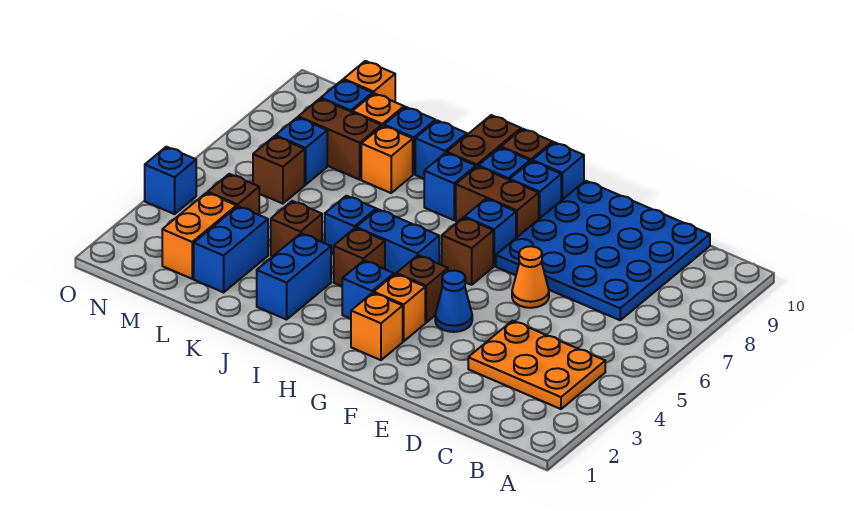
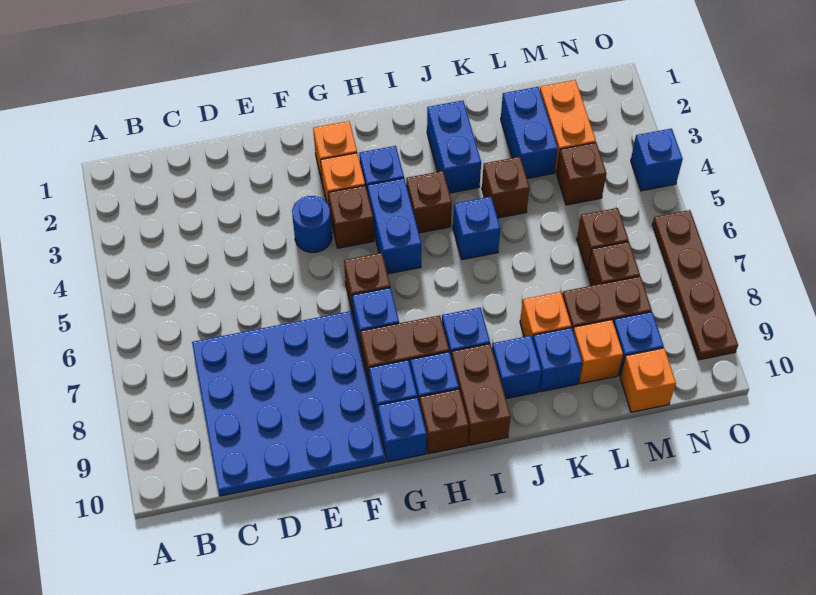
orange plate B3:D4 level 1 -> none
orange cone E6 level 1 -> none
blue cone F4 level 1 -> blue round brick F4 level 1
blue brick H5:I5 level 1 -> blue brick H4:H5 level 1
blue brick M7 level 1 -> brown brick M7 level 1
none -> brown plate O6:O9 level 1

